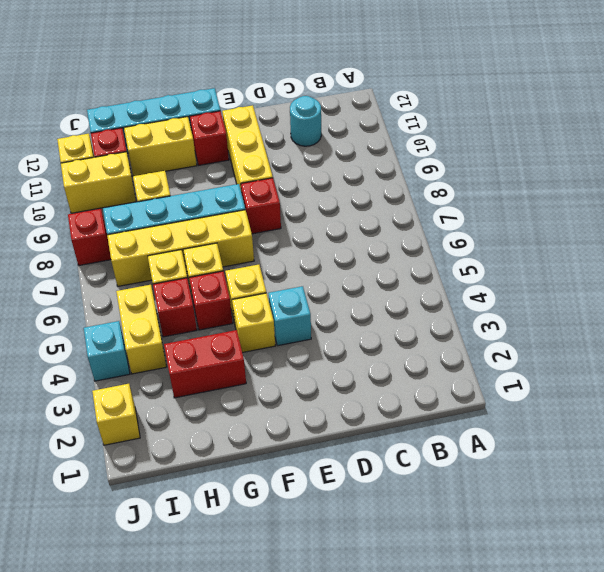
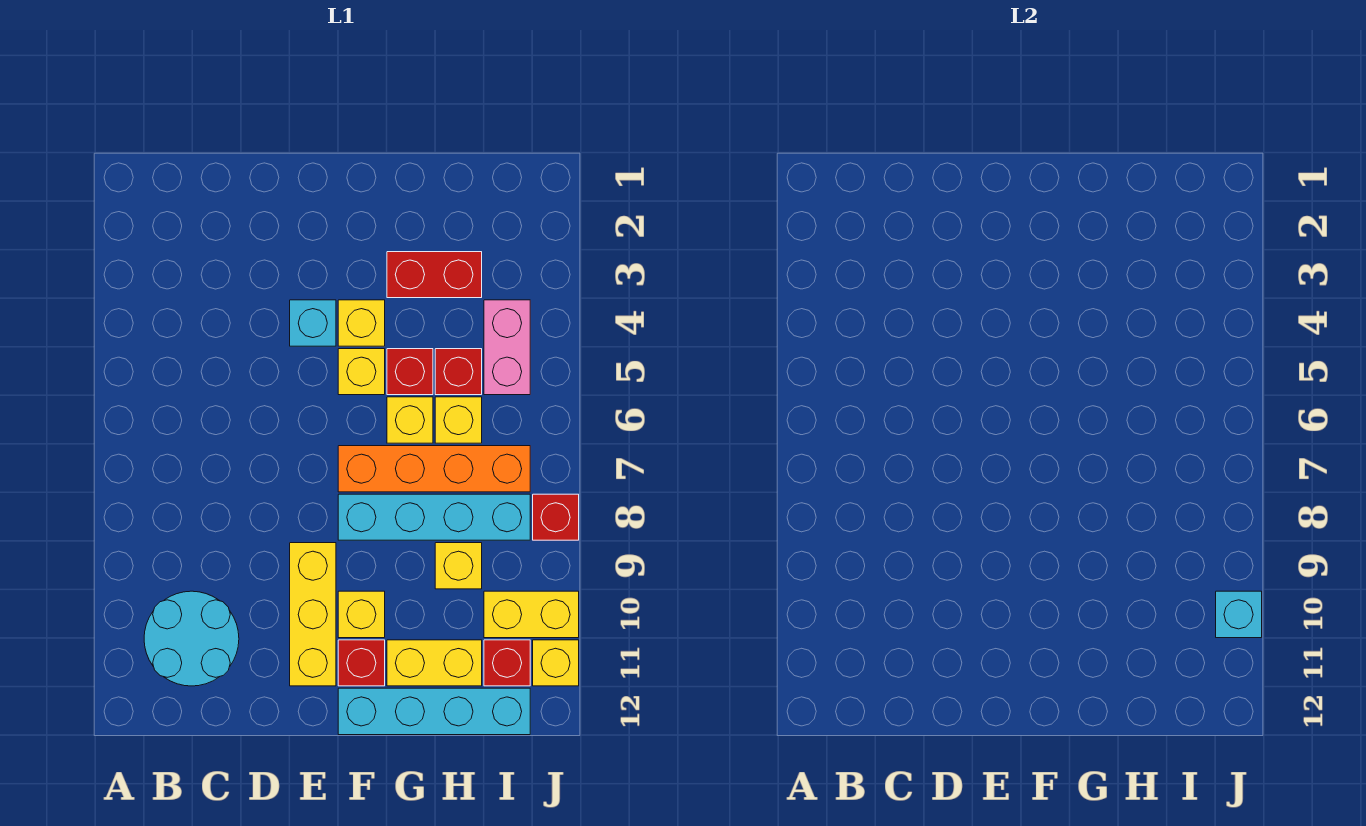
cyan round brick C11 level 1 -> cyan round brick B10:C11 level 1
red brick E8 level 1 -> none
yellow brick F7:I7 level 1 -> orange brick F7:I7 level 1
yellow brick I4:I5 level 1 -> pink brick I4:I5 level 1
yellow brick J2 level 1 -> yellow brick F10 level 1
cyan brick J4 level 1 -> cyan brick J10 level 2

